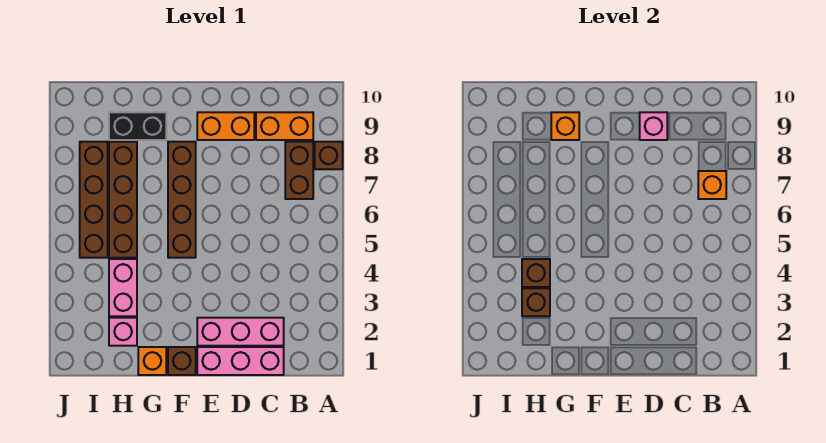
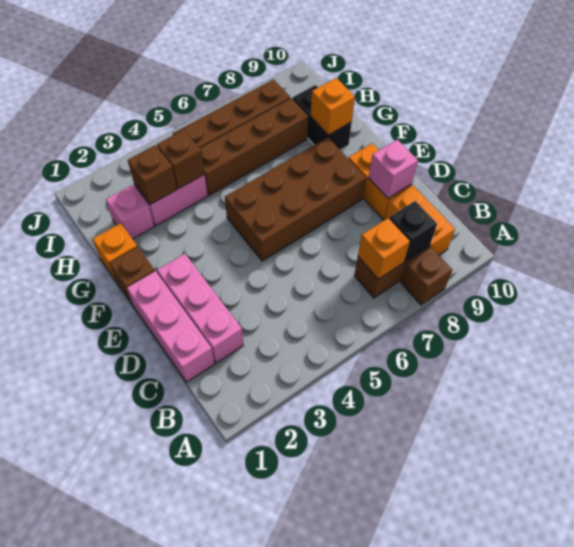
none -> black brick B8 level 2
brown brick F5:F8 level 1 -> brown brick E5:F8 level 1

